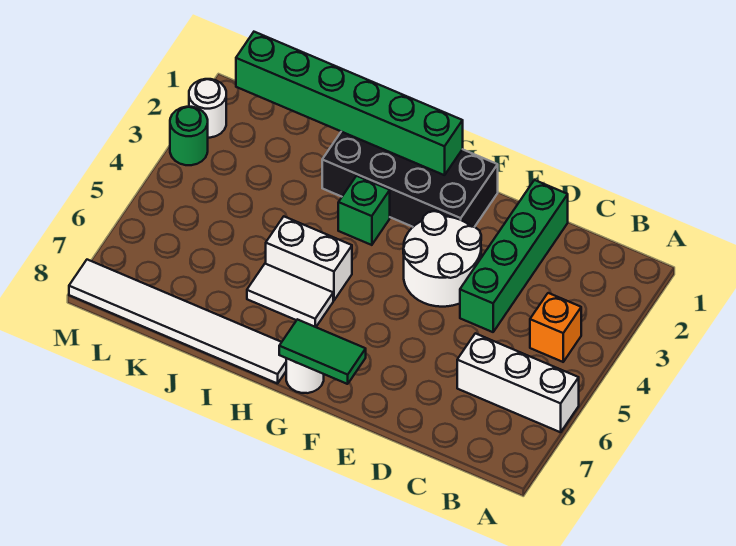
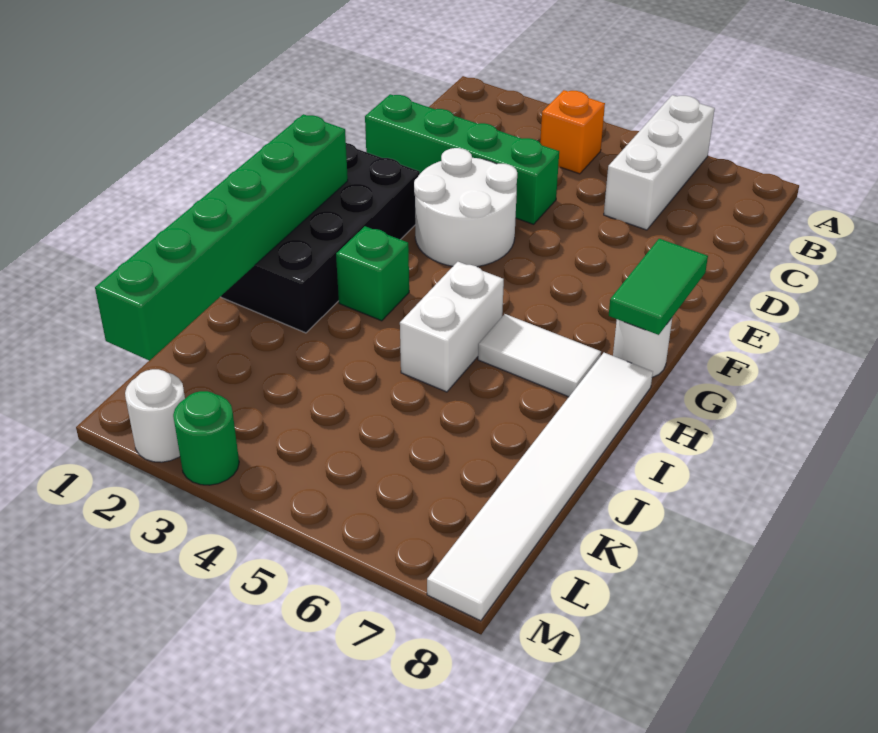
white tile H6:I6 level 1 -> white tile H6:H7 level 1

